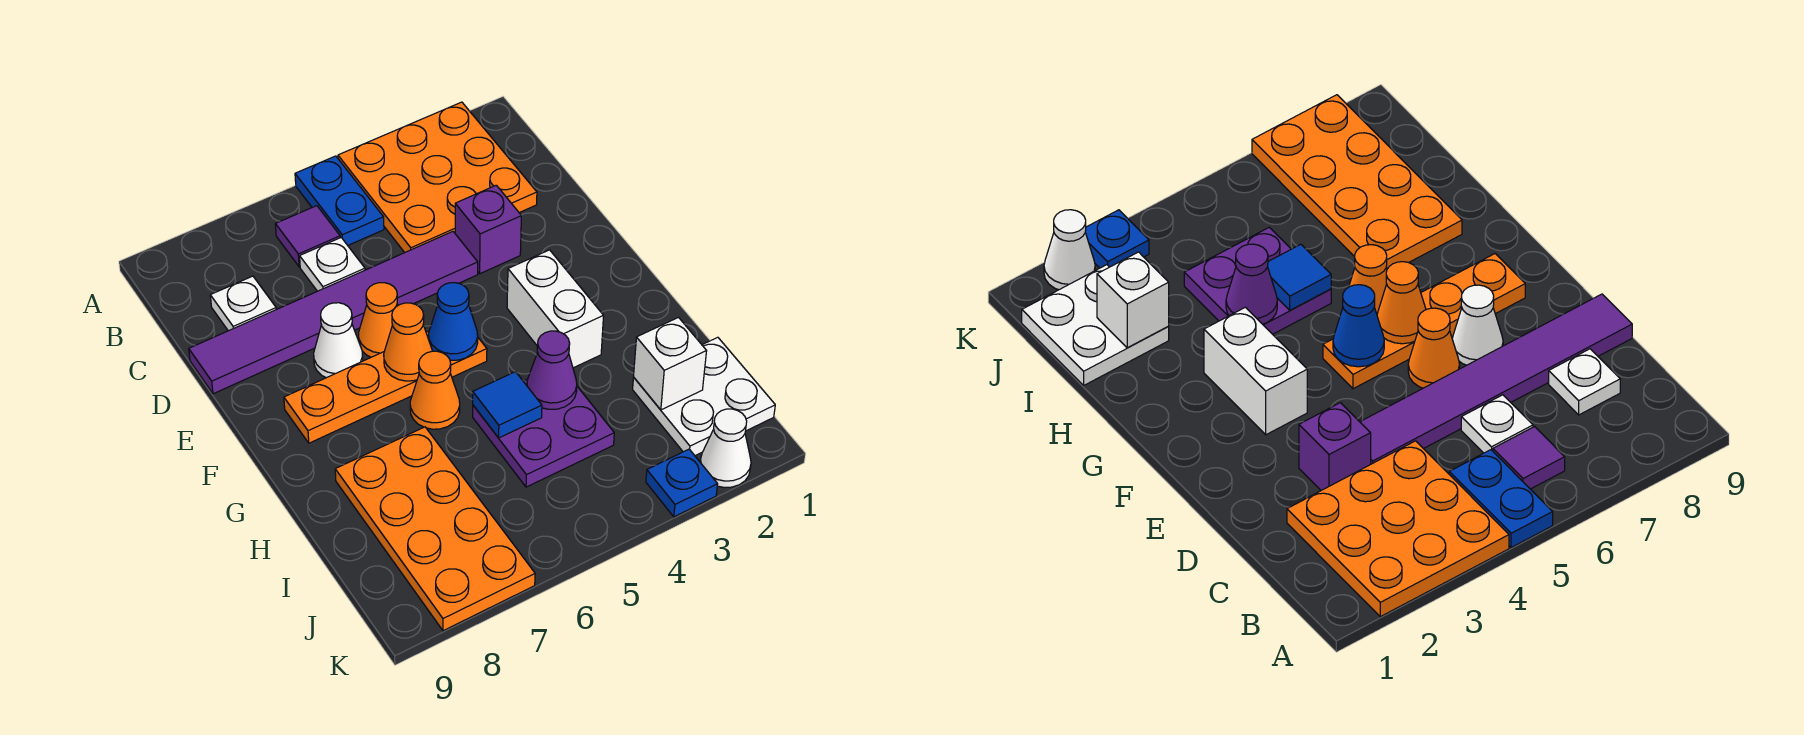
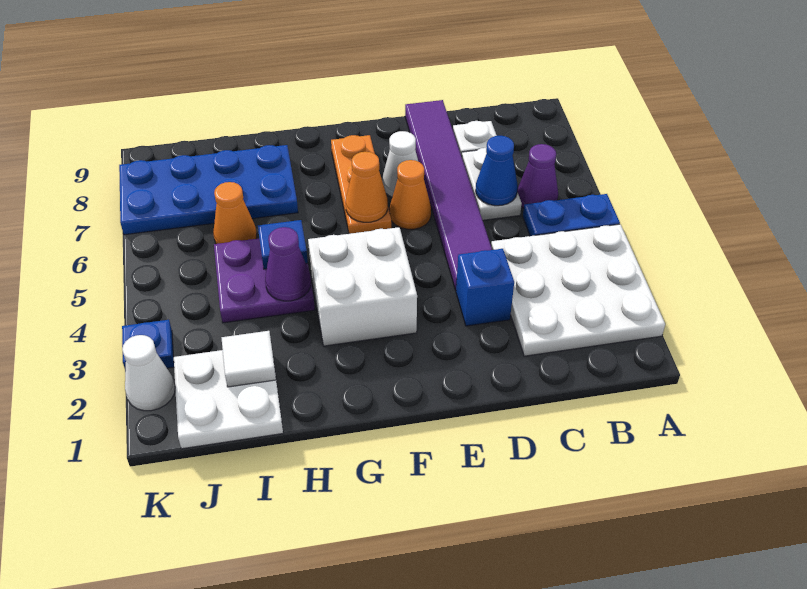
orange plate A2:C4 level 1 -> white plate A2:C4 level 1
purple tile B6 level 1 -> purple cone B6 level 1
white plate C6 level 1 -> white plate C6:C7 level 1
purple brick D3 level 1 -> blue brick D3 level 1
white brick F3:G3 level 1 -> white brick F3:G4 level 1
orange plate F5:F8 level 1 -> orange plate F6:F8 level 1
blue cone F5 level 2 -> blue cone C6 level 2
orange cone G6 level 1 -> orange cone I6 level 1
orange plate H7:K8 level 1 -> blue plate H7:K8 level 1
white brick I2 level 2 -> white tile I2 level 2

